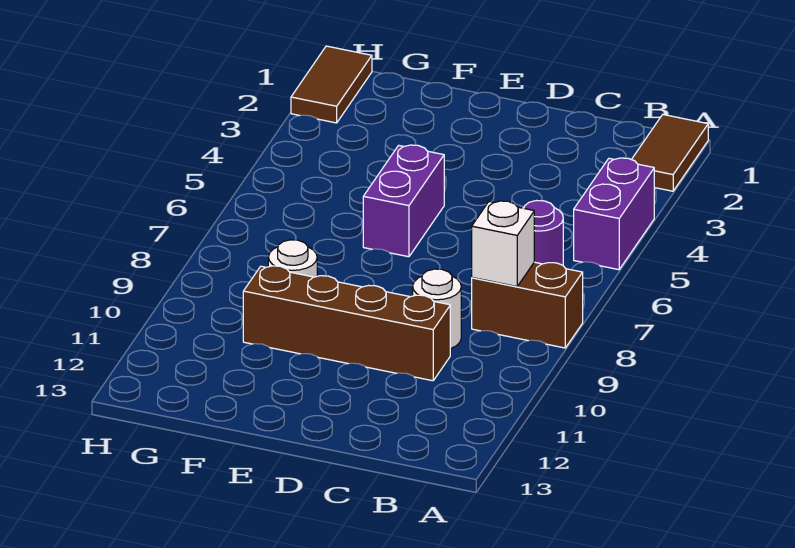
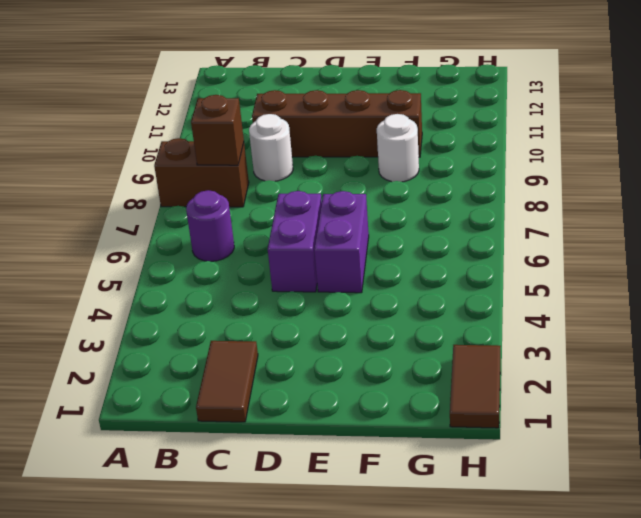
brown tile A1:A2 level 1 -> brown tile C1:C2 level 1
purple brick A4:A5 level 1 -> purple brick D5:D6 level 1
white brick B8 level 2 -> brown brick B8 level 2

